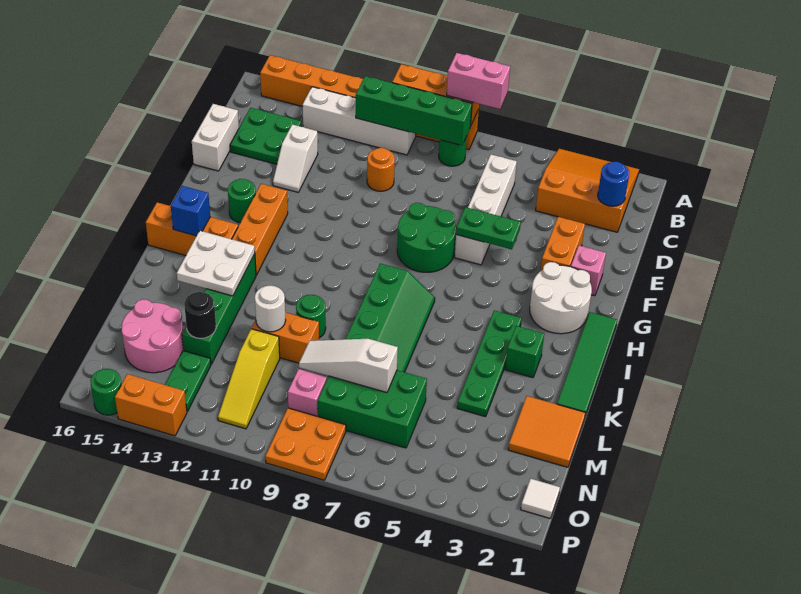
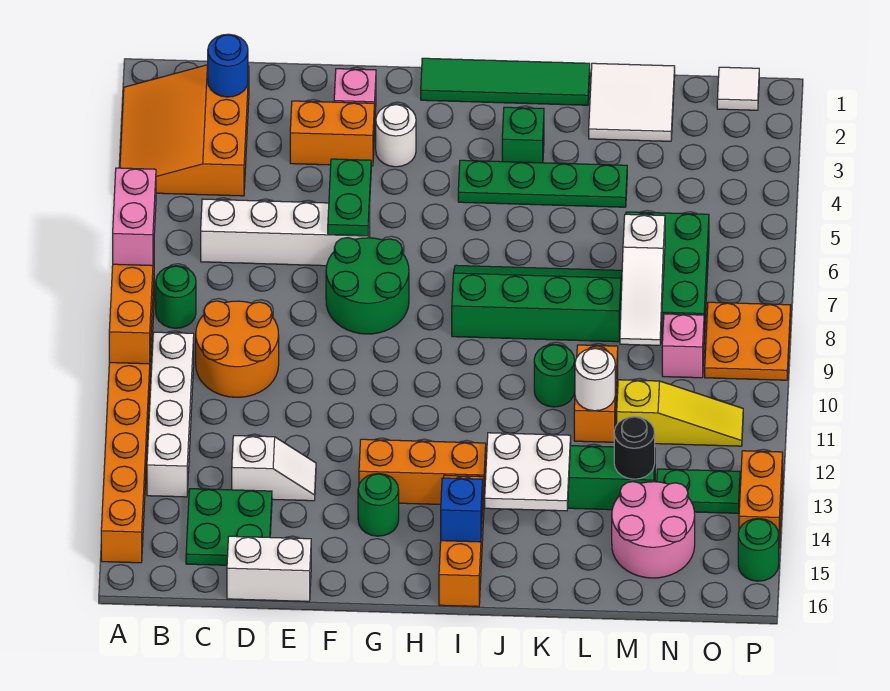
green brick B8:B11 level 2 -> none
orange round brick D10 level 1 -> orange round brick C9:D10 level 1
white round brick G2:H3 level 1 -> white round brick G3 level 1
orange tile L1:M2 level 1 -> white tile L1:M2 level 1

